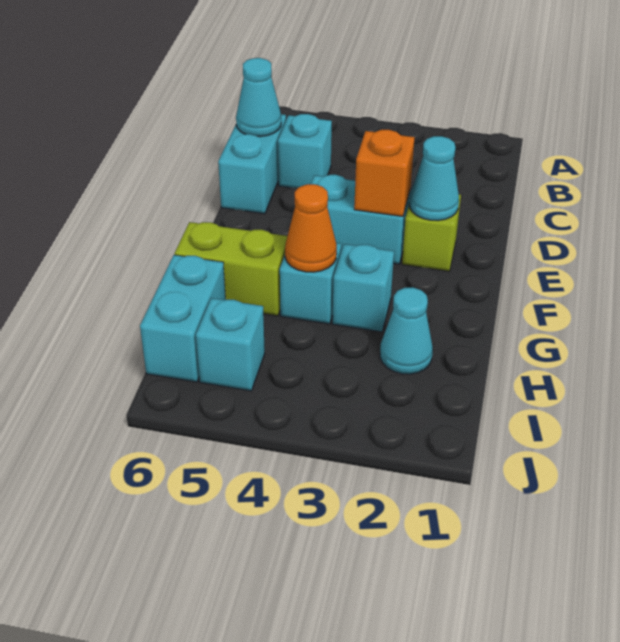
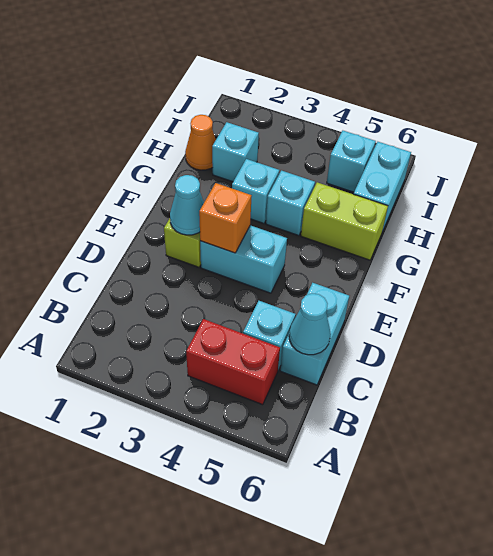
none -> red brick B4:B5 level 1
orange cone G4 level 2 -> orange cone H1 level 1
cyan cone H2 level 1 -> cyan brick H2 level 1

